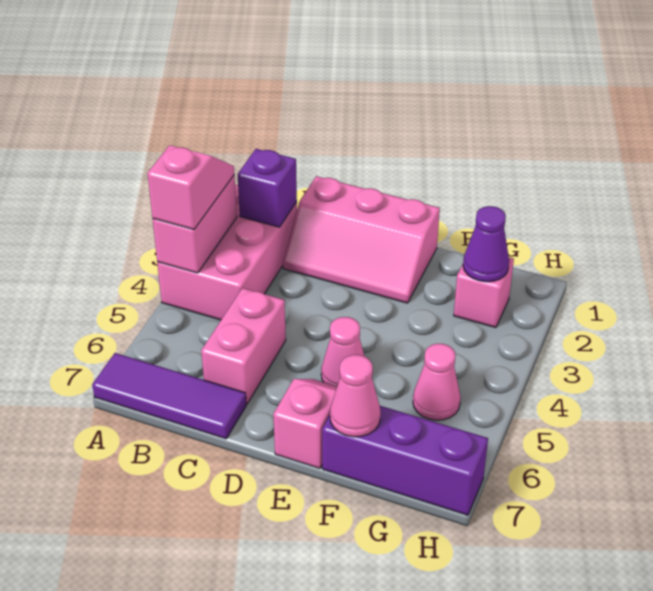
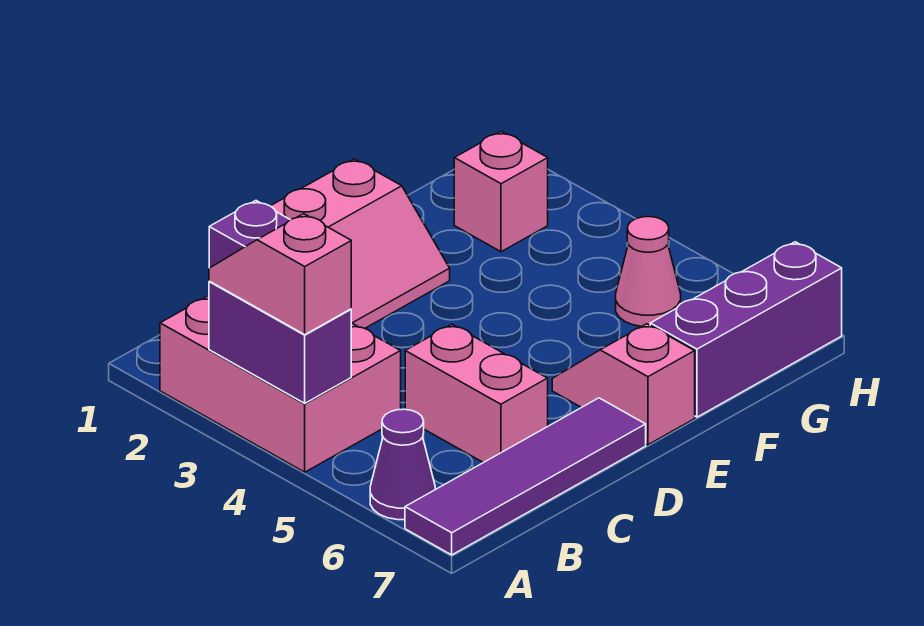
pink brick A3:A4 level 2 -> purple brick A3:A4 level 2
purple tile A7:C7 level 1 -> purple tile A7:D7 level 1
pink cone E5 level 1 -> none
pink cone F7 level 2 -> none
purple cone G2 level 2 -> purple cone A6 level 1

